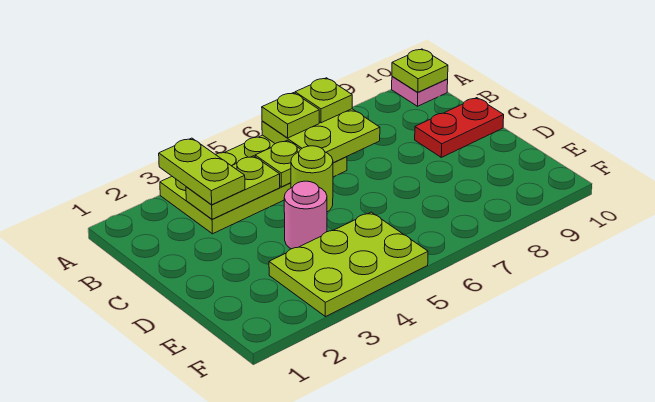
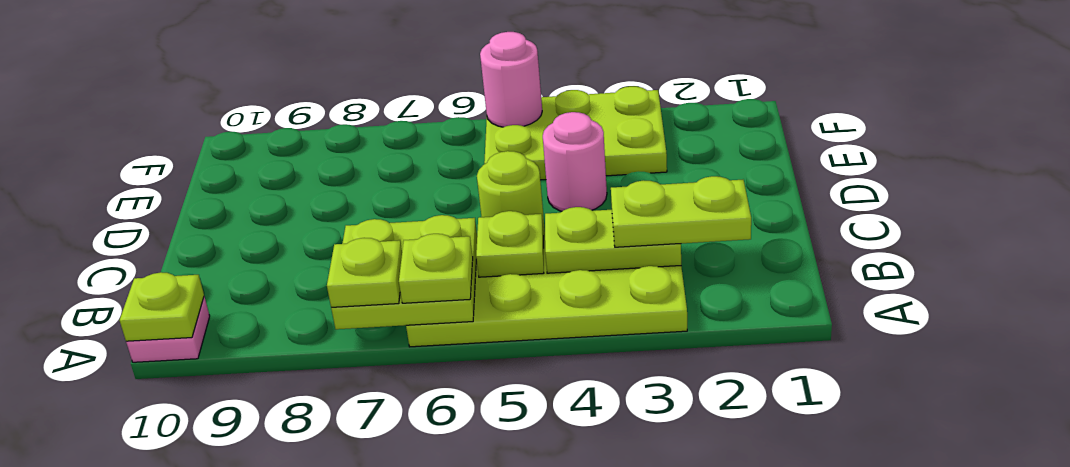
lime plate A3:B3 level 3 -> lime plate B2:B3 level 3
red plate C9:C10 level 1 -> none
none -> pink round brick F5 level 2

